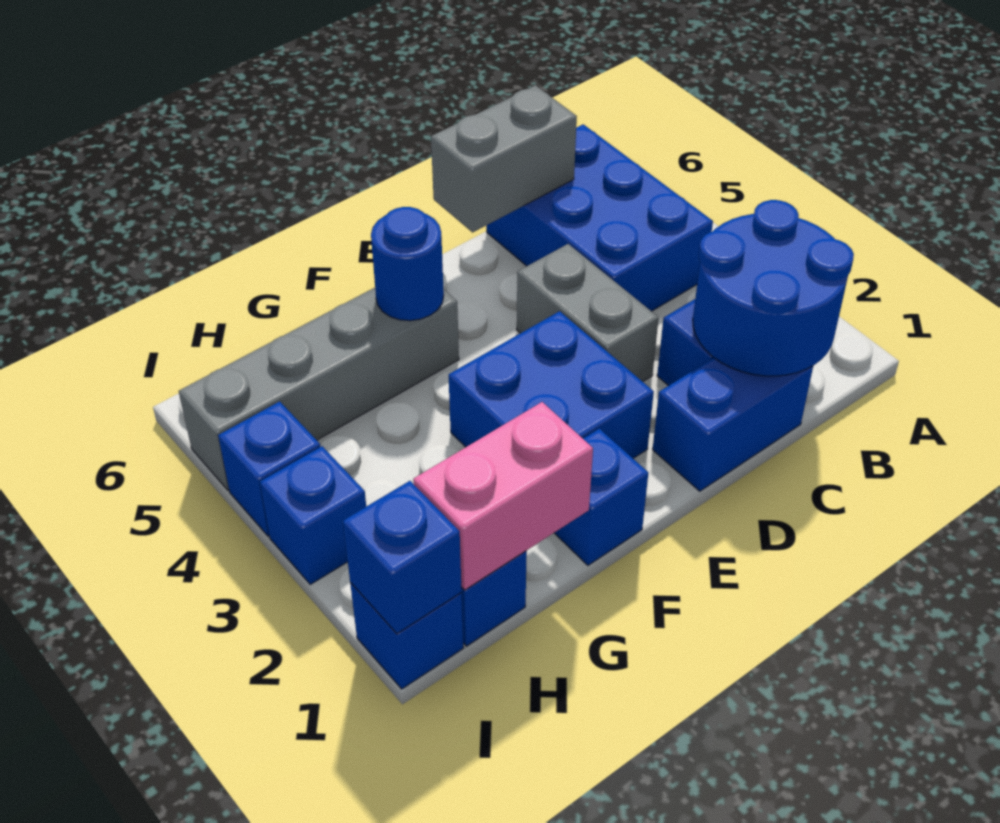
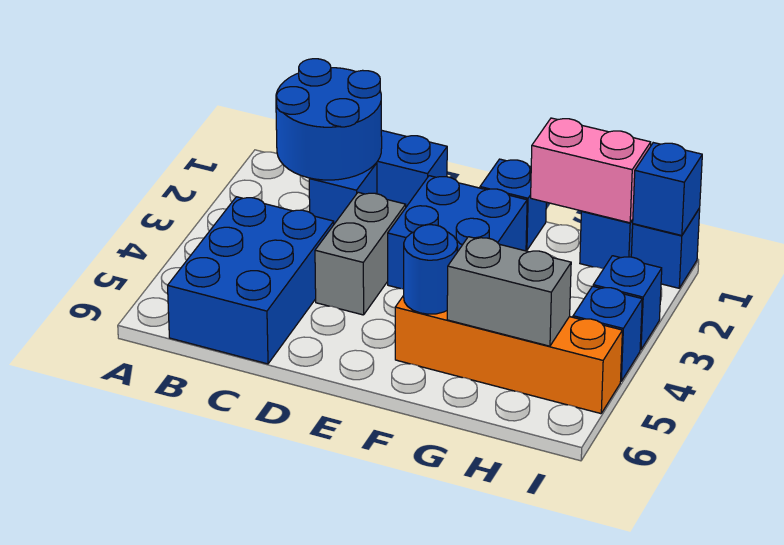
grey brick C6:D6 level 2 -> grey brick G5:H5 level 2
grey brick F5:I5 level 1 -> orange brick F5:I5 level 1

